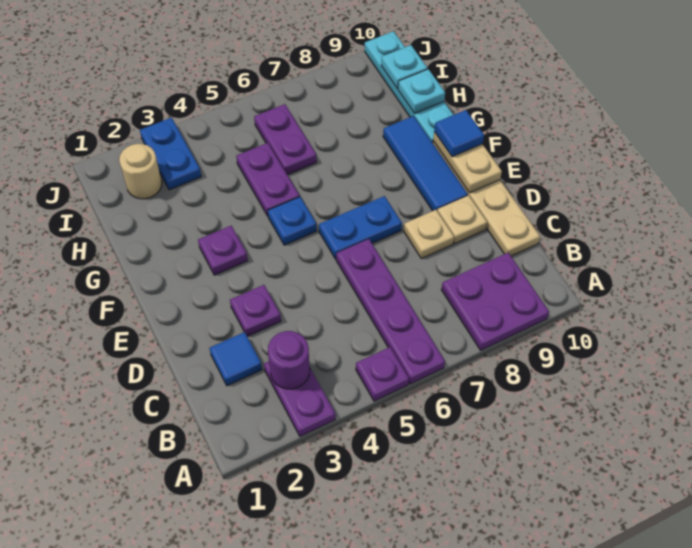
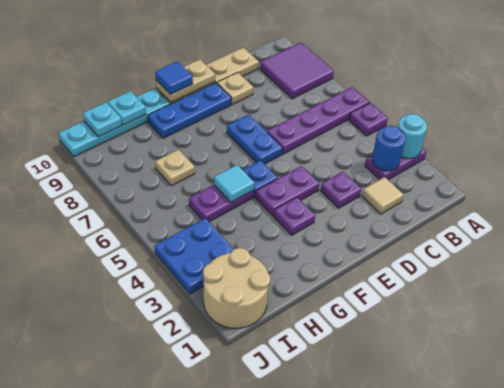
none -> cyan round brick A3 level 2
purple plate A8:B9 level 1 -> purple tile A8:B9 level 1
purple round brick B3 level 2 -> blue round brick B3 level 2
blue tile C2 level 1 -> tan tile C2 level 1
tan plate D8 level 1 -> tan plate H7 level 1
blue tile E9:G9 level 1 -> blue plate E9:G9 level 1
none -> cyan tile G5 level 2
purple plate H6:I6 level 1 -> purple plate E4:F4 level 1
tan round brick I2 level 1 -> tan round brick I1:J2 level 1
blue plate I3:J3 level 1 -> blue plate I3:J4 level 1

